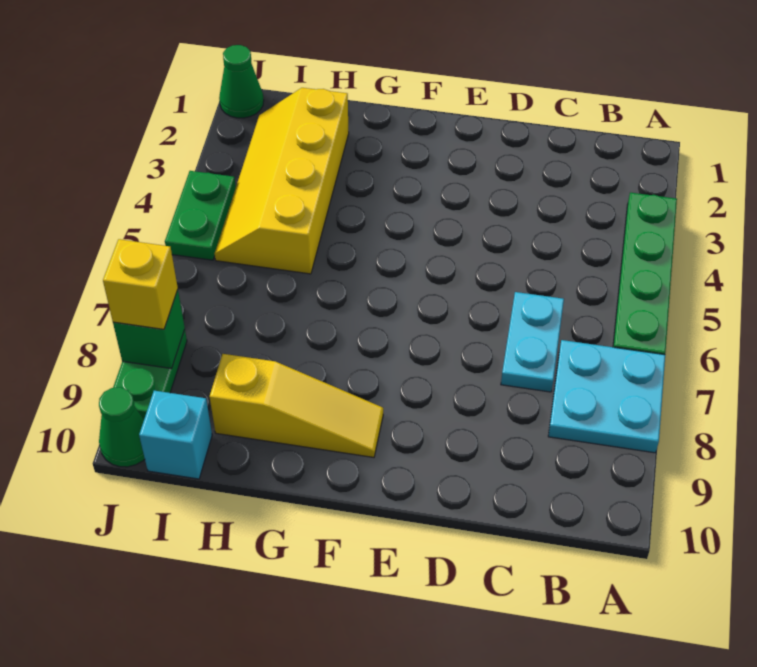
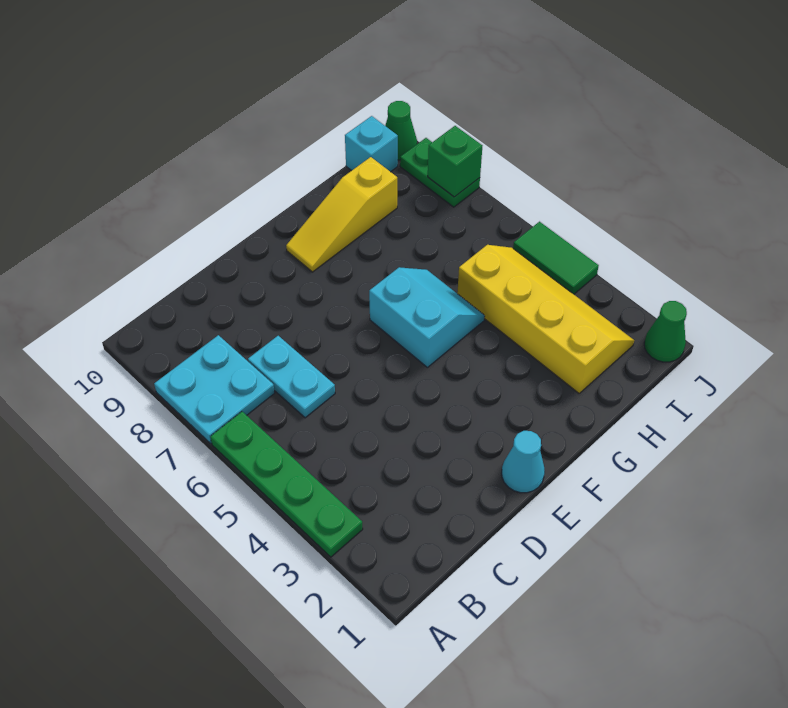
none -> cyan cone E1 level 1
none -> cyan slope F5:G6 level 1 top F
green plate J4:J5 level 1 -> green tile J4:J5 level 1
yellow brick J8 level 3 -> none

